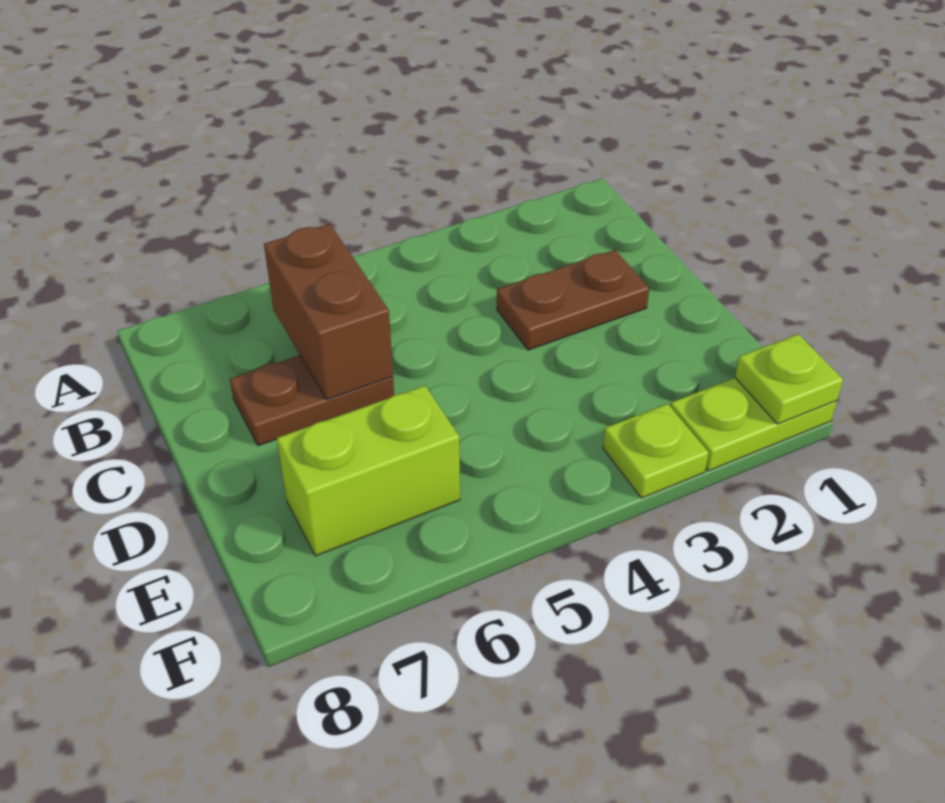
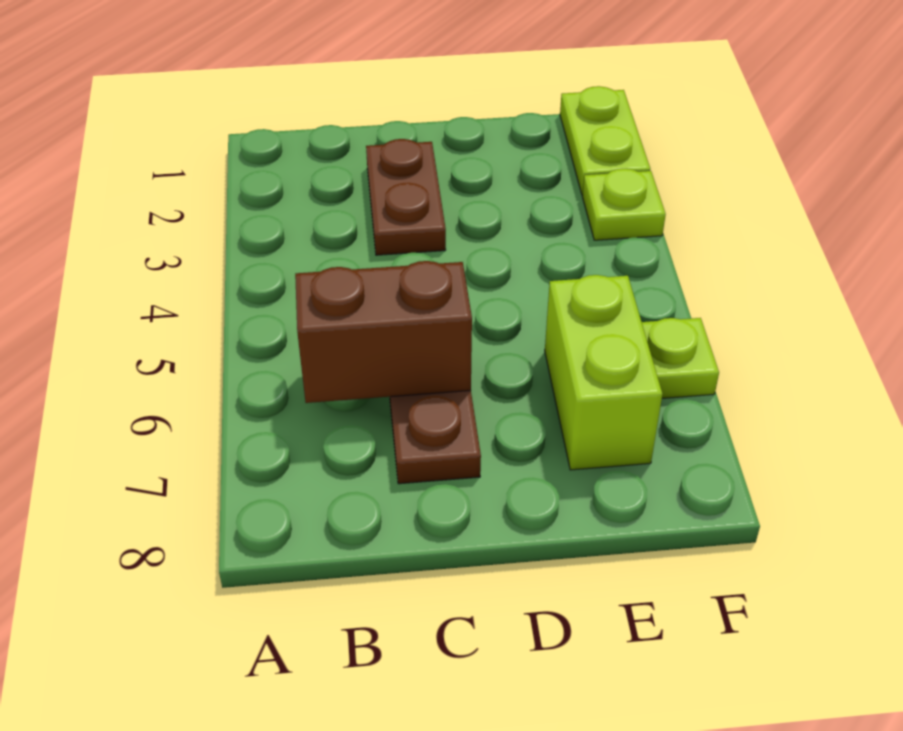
lime plate F1 level 2 -> lime plate F6 level 1

